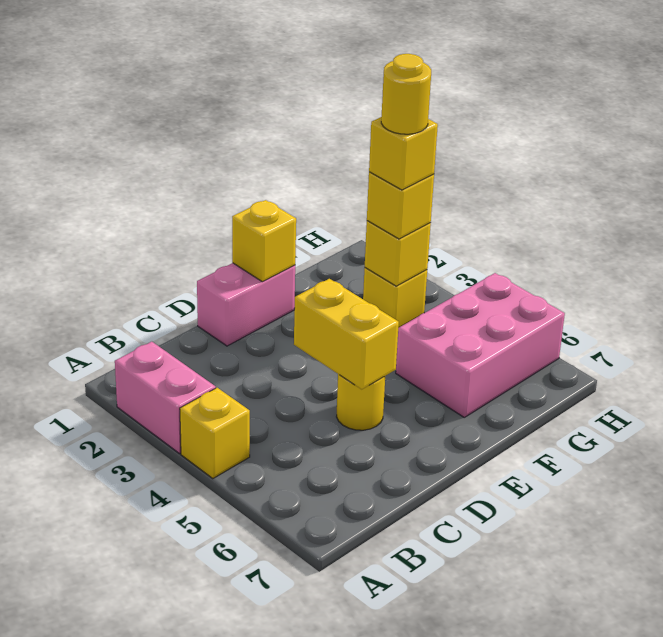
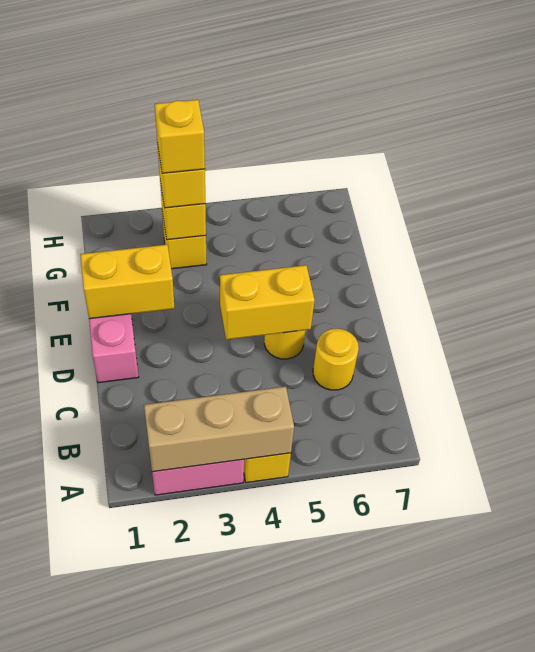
none -> tan brick A2:A4 level 2
yellow brick E1 level 2 -> yellow brick E1:E2 level 2
pink brick F5:H6 level 1 -> none
yellow round brick G3 level 5 -> yellow round brick C6 level 1

